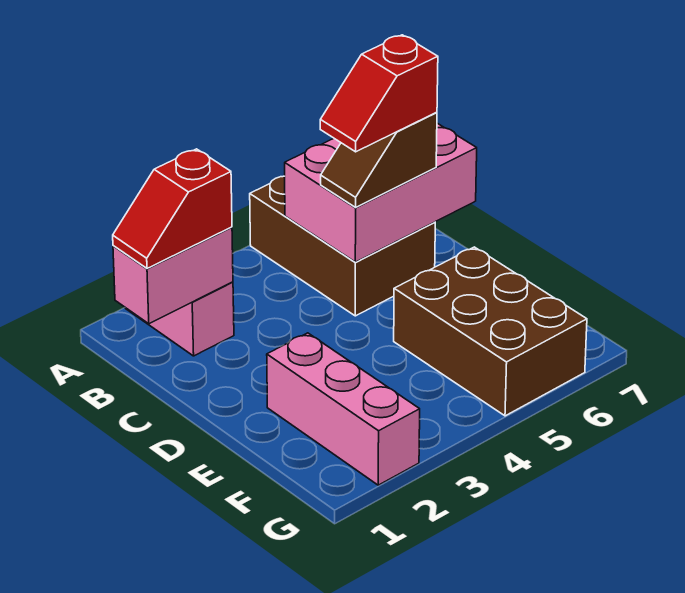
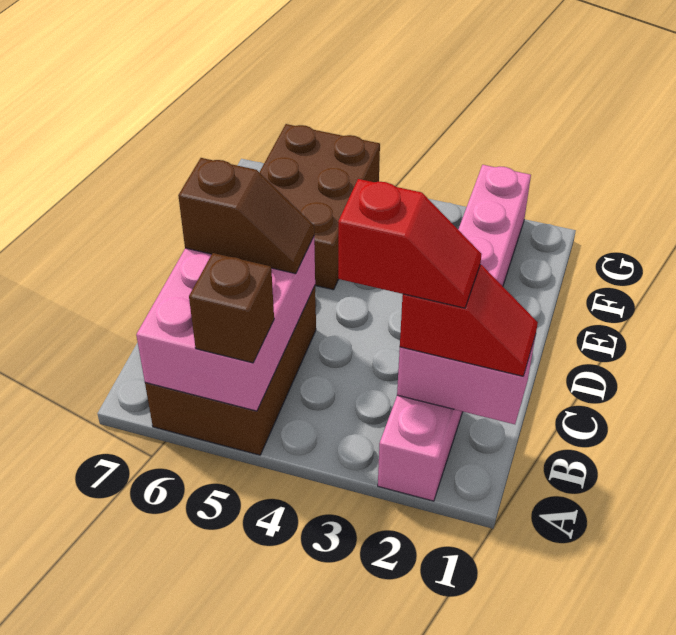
none -> brown brick A5 level 3
pink brick B5:C7 level 2 -> pink brick A5:C6 level 2
red slope C5:C6 level 4 top 6 -> red slope B2:B3 level 4 top 3

